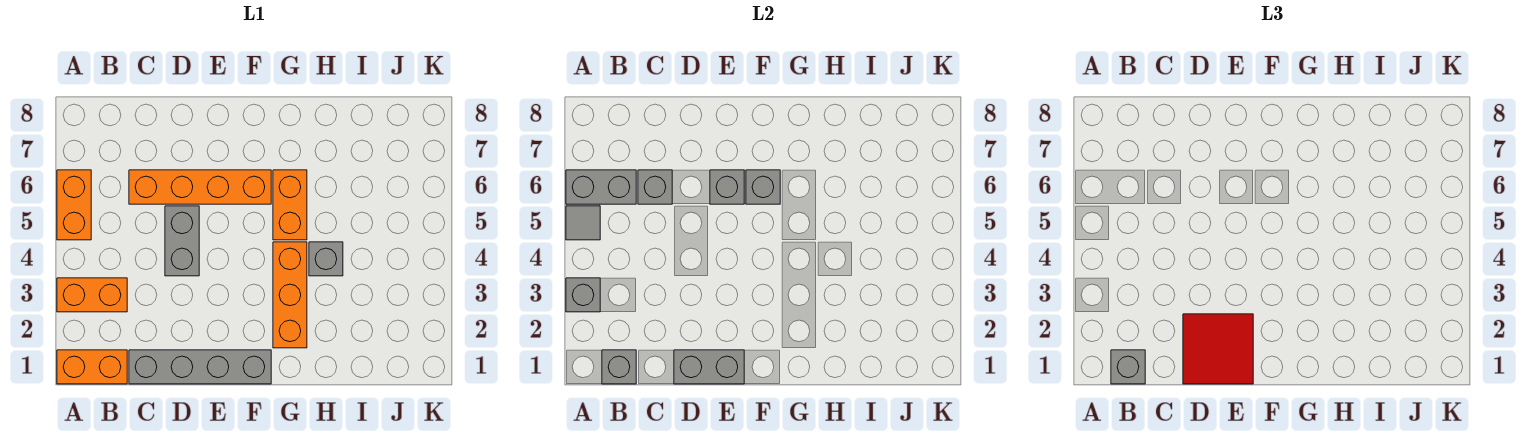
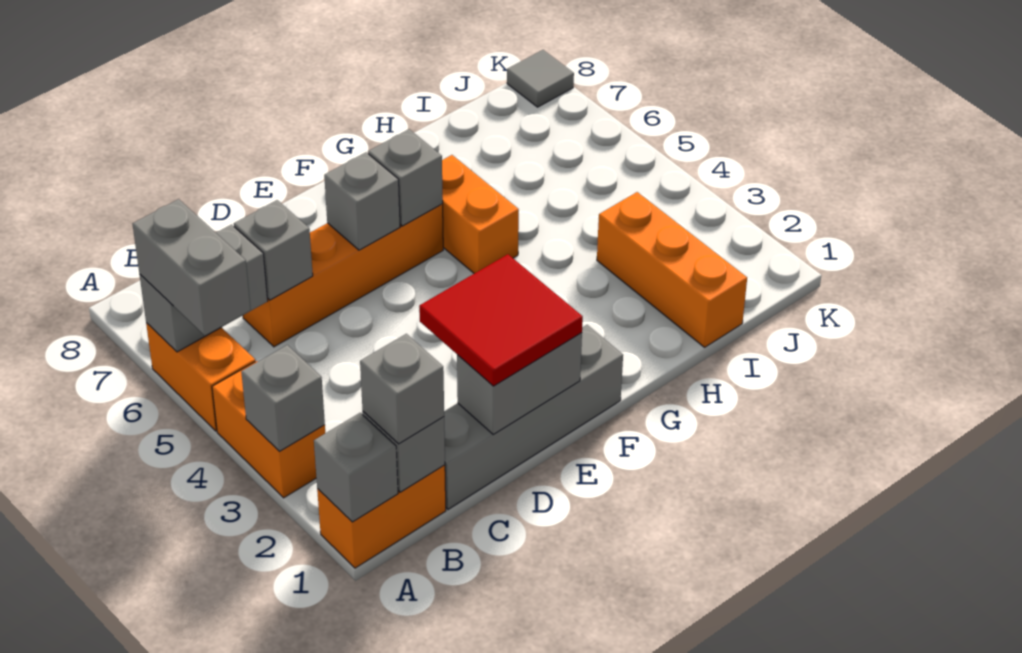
orange brick A3:B3 level 1 -> orange brick A3:A4 level 1
grey tile A5 level 2 -> grey tile K8 level 1
grey brick D4:D5 level 1 -> grey brick A5:A6 level 3
orange brick G2:G4 level 1 -> orange brick I1:I3 level 1
grey brick H4 level 1 -> grey brick A1 level 2

